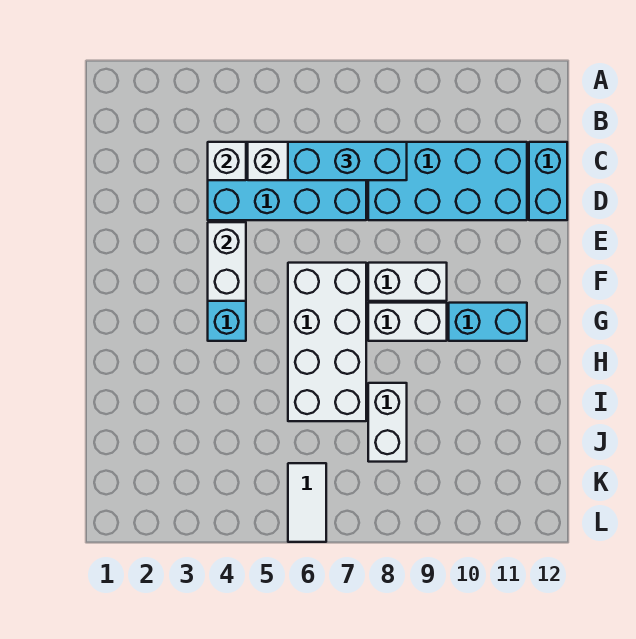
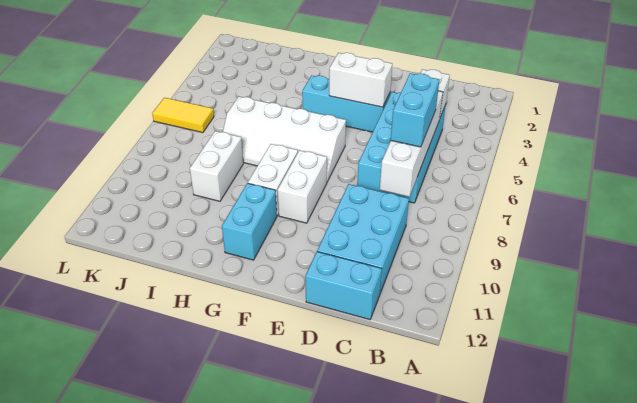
cyan brick C6:C8 level 3 -> cyan brick C6:C7 level 3
cyan brick C8:D11 level 1 -> cyan brick C9:D11 level 1
white brick F6:I7 level 1 -> white slope F6:I7 level 1 top 6
white brick I8:J8 level 1 -> white brick I8:I9 level 1
white tile K6:L6 level 1 -> yellow tile K6:L6 level 1

